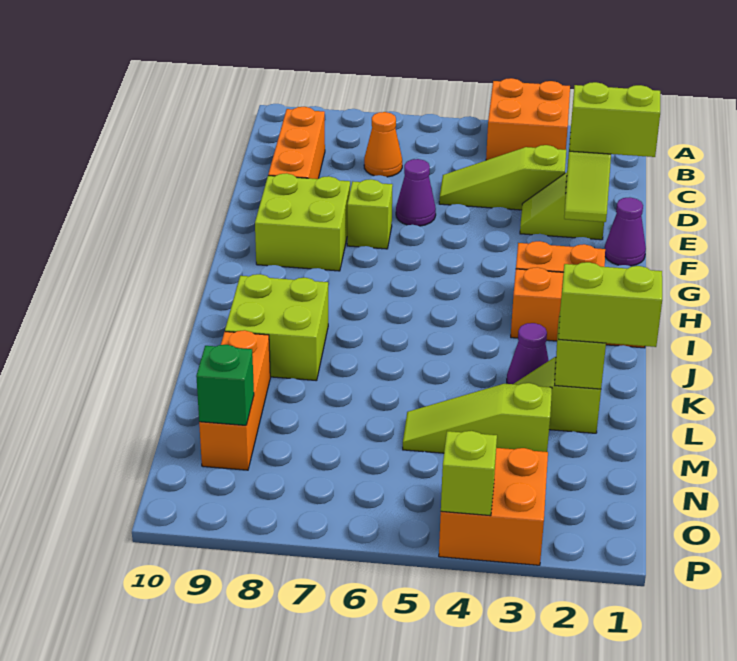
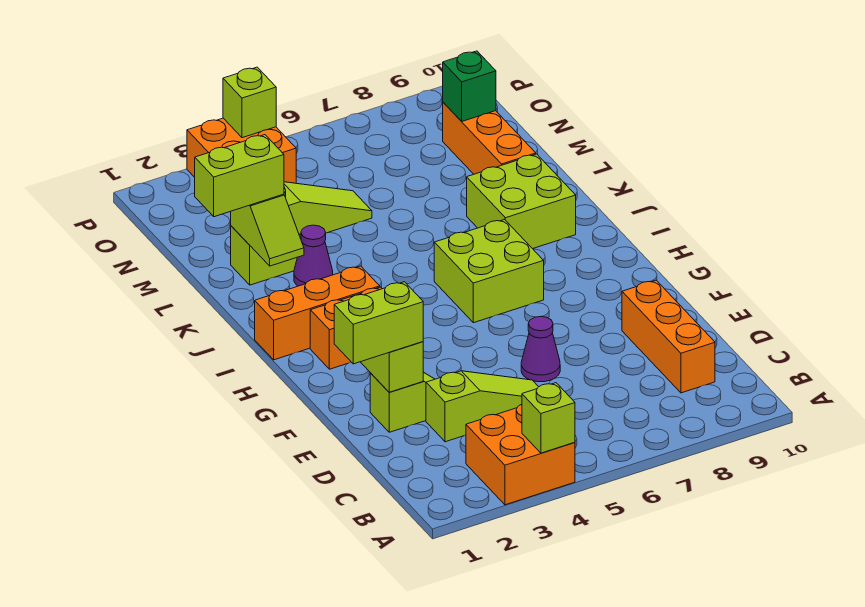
orange cone C7 level 1 -> none
purple cone F1 level 1 -> none
lime brick F7 level 1 -> lime brick A4 level 2
lime brick F8:G9 level 1 -> lime brick H6:I7 level 1

